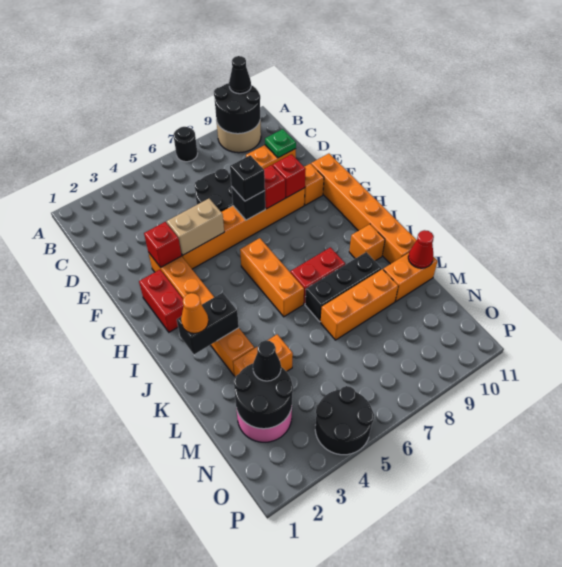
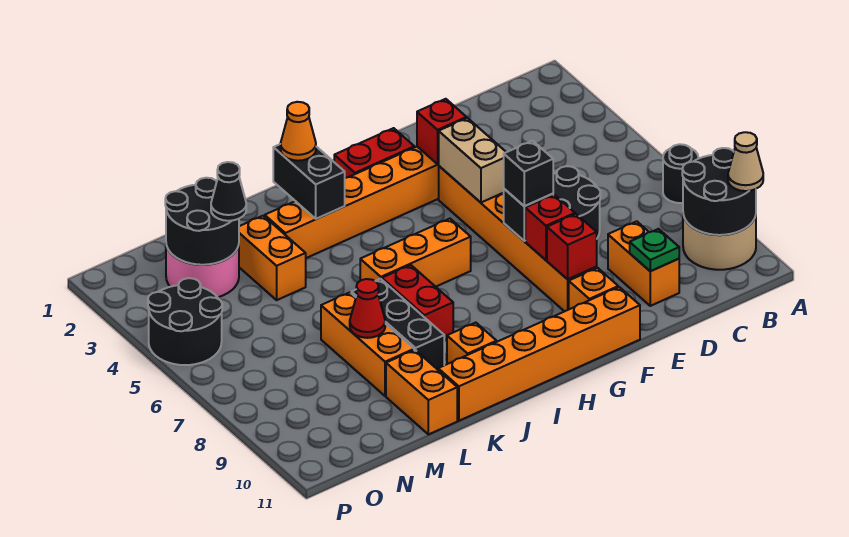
black cone A10 level 3 -> tan cone A10 level 3
red cone L11 level 2 -> red cone L8 level 2

